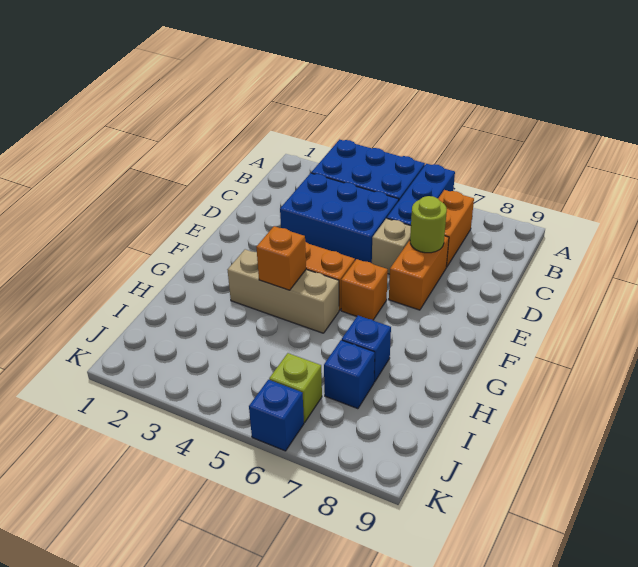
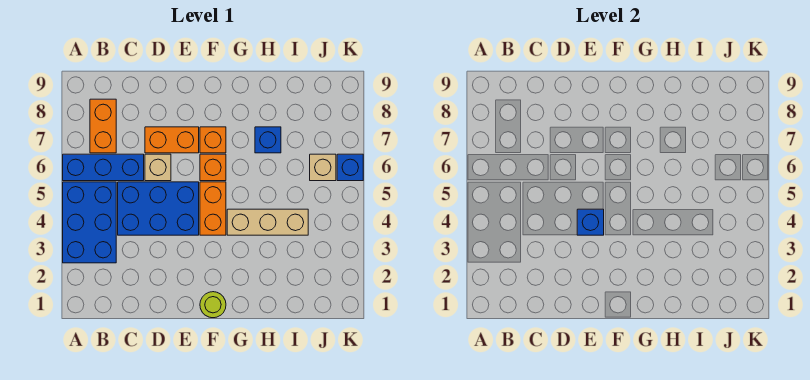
orange brick B7:C7 level 1 -> orange brick B7:B8 level 1
blue brick C3:D5 level 1 -> blue brick C4:E5 level 1
lime round brick D7 level 2 -> lime round brick F1 level 1
tan brick G3:G5 level 1 -> tan brick G4:I4 level 1
orange brick G4 level 2 -> orange brick F7 level 1
blue brick I7 level 1 -> blue brick E4 level 2
lime brick J6 level 1 -> tan brick J6 level 1

